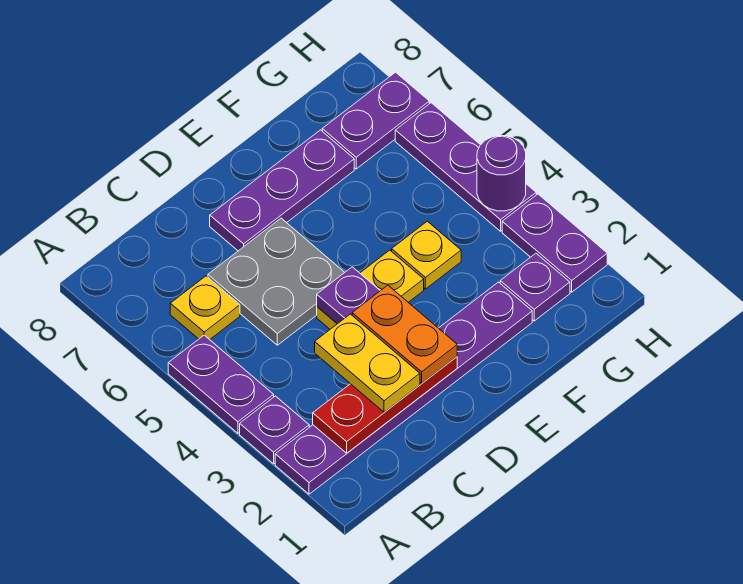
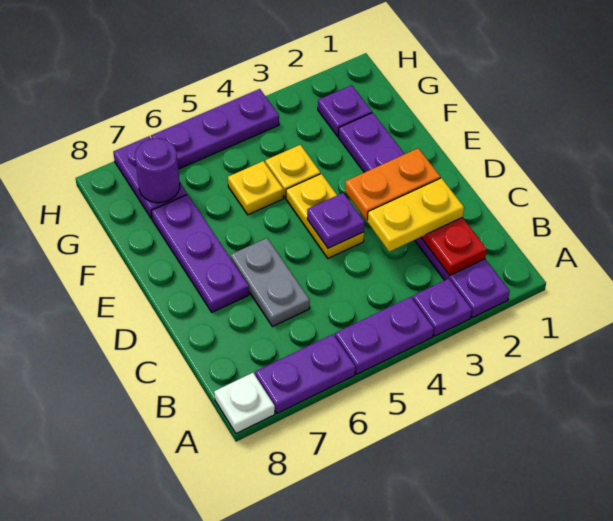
none -> white plate A8 level 1
yellow plate B6 level 1 -> yellow plate F5 level 1
grey plate C5:D6 level 1 -> grey plate C6:D6 level 1
purple plate H2:H3 level 1 -> purple plate A6:A7 level 1
purple round brick H4 level 2 -> purple round brick G7 level 2

